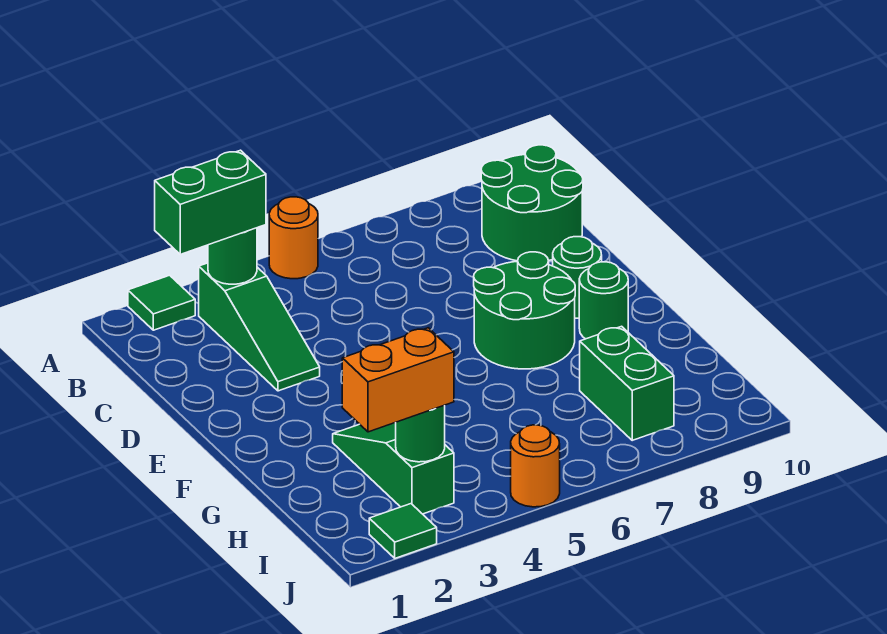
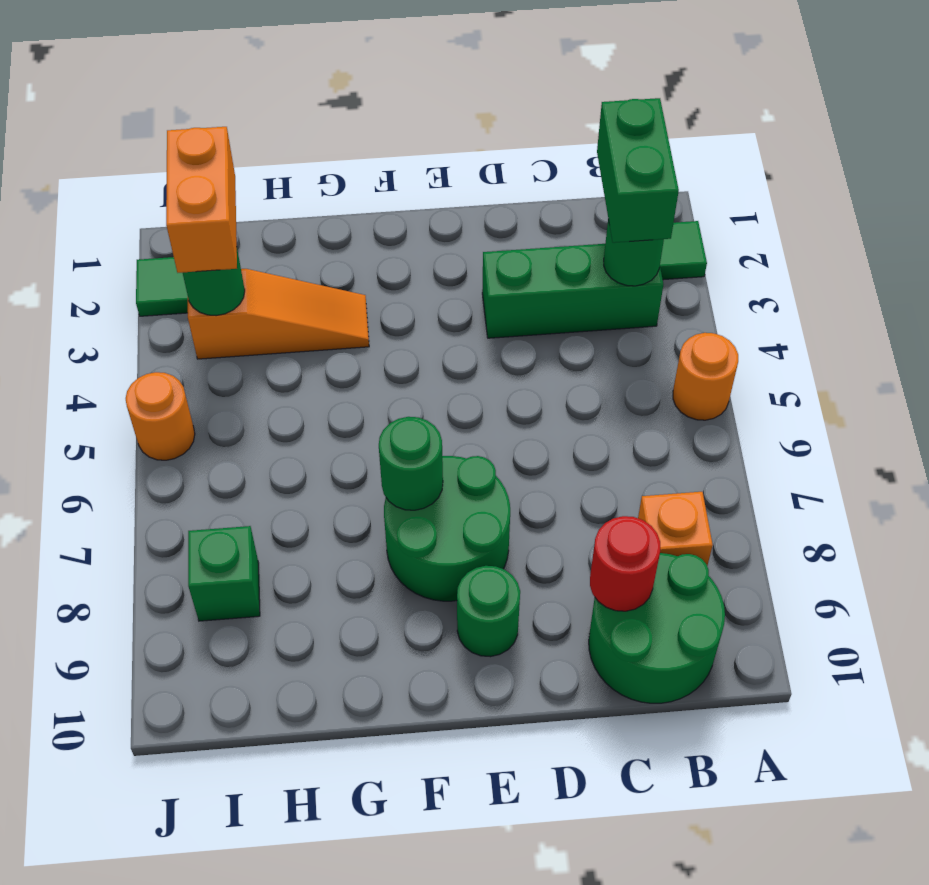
green slope B3:D3 level 1 top B -> green brick B3:D3 level 1
none -> orange brick B8 level 1
none -> red round brick C9 level 2
green round brick F9 level 1 -> green round brick F7 level 2
green slope G3:I3 level 1 top I -> orange slope G3:I3 level 1 top I
green brick H8:I8 level 1 -> green brick I8 level 1

